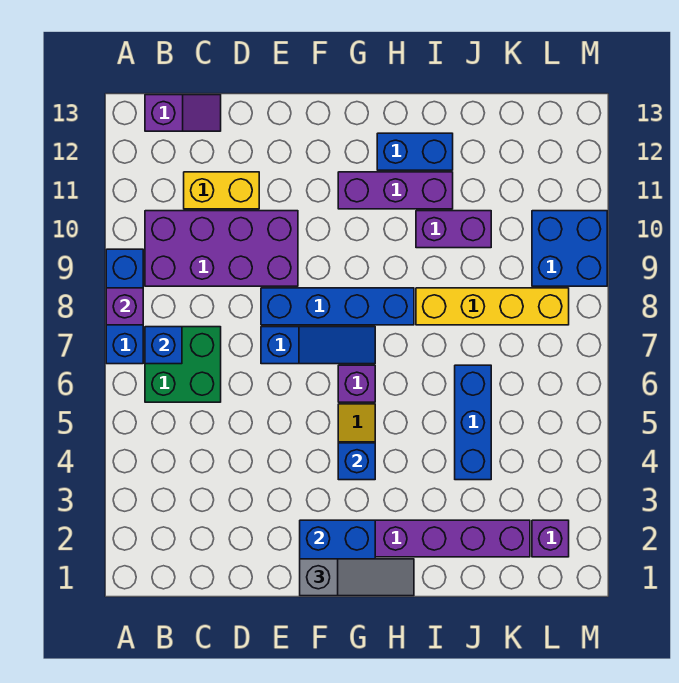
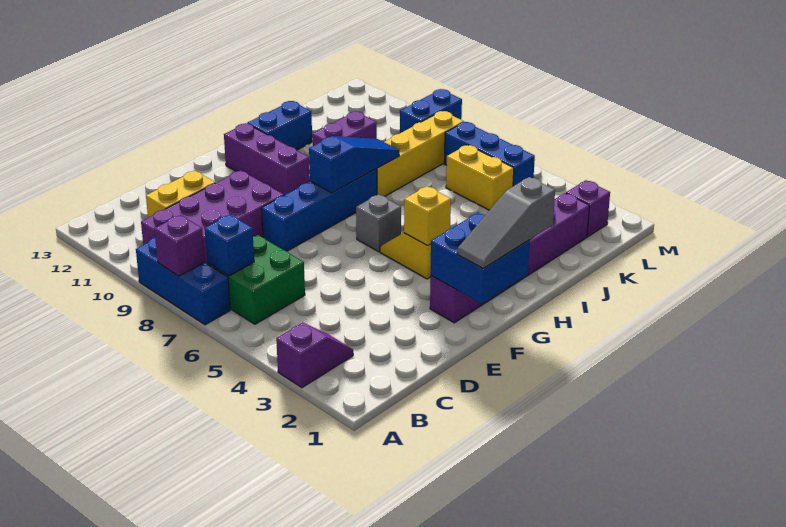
purple slope B13:C13 level 1 top B -> purple slope A3:B3 level 1 top A
blue slope E7:G7 level 1 top E -> blue slope G8:I8 level 2 top G
grey slope F1:H1 level 3 top F -> grey slope F1:H1 level 3 top H
blue brick G4 level 2 -> yellow brick G4 level 2
purple brick G6 level 1 -> grey brick G6 level 1
purple brick G11:I11 level 1 -> purple brick G10:G12 level 1
blue brick J4:J6 level 1 -> blue brick L5:L7 level 1
none -> yellow brick K5:K6 level 1
blue brick L9:M10 level 1 -> blue brick L9:M9 level 1

